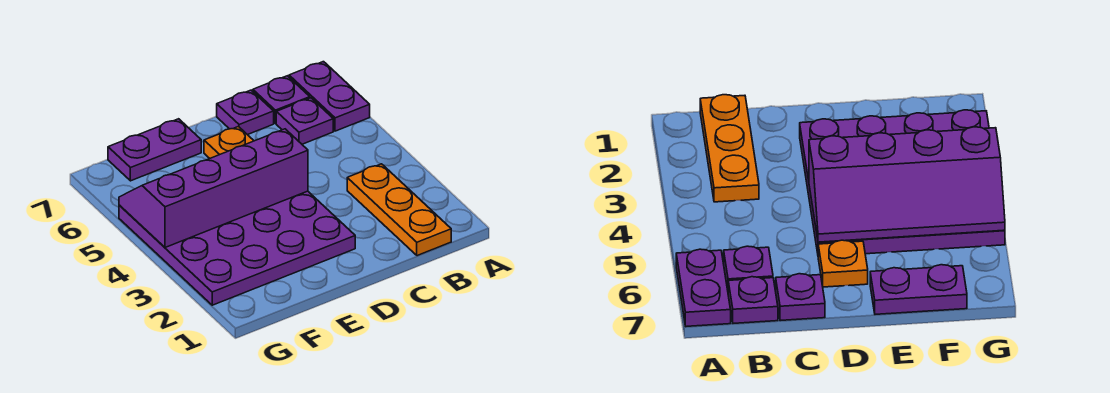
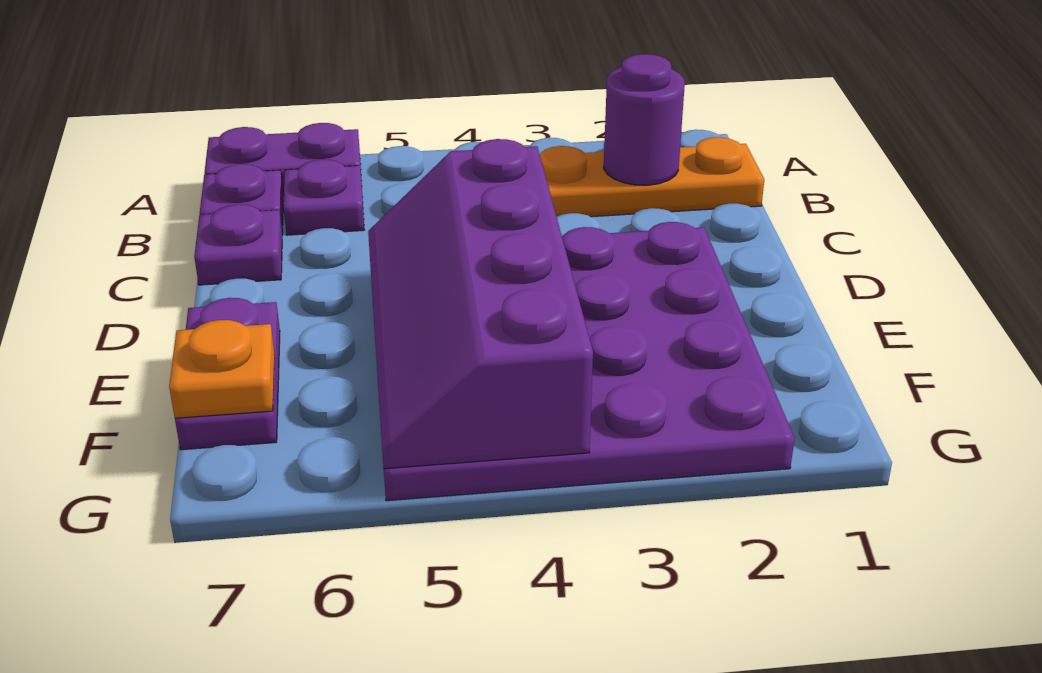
none -> purple round brick B2 level 2
orange plate D6 level 1 -> orange plate F7 level 2

